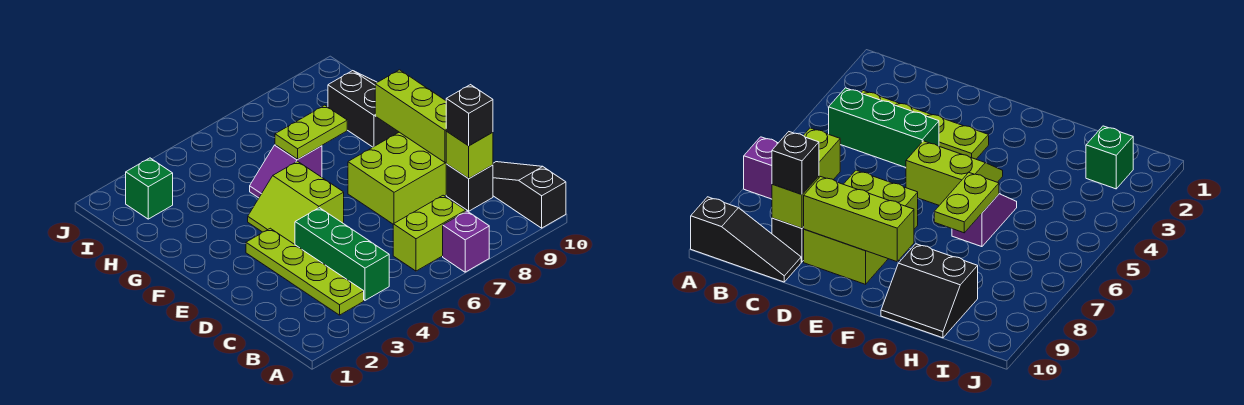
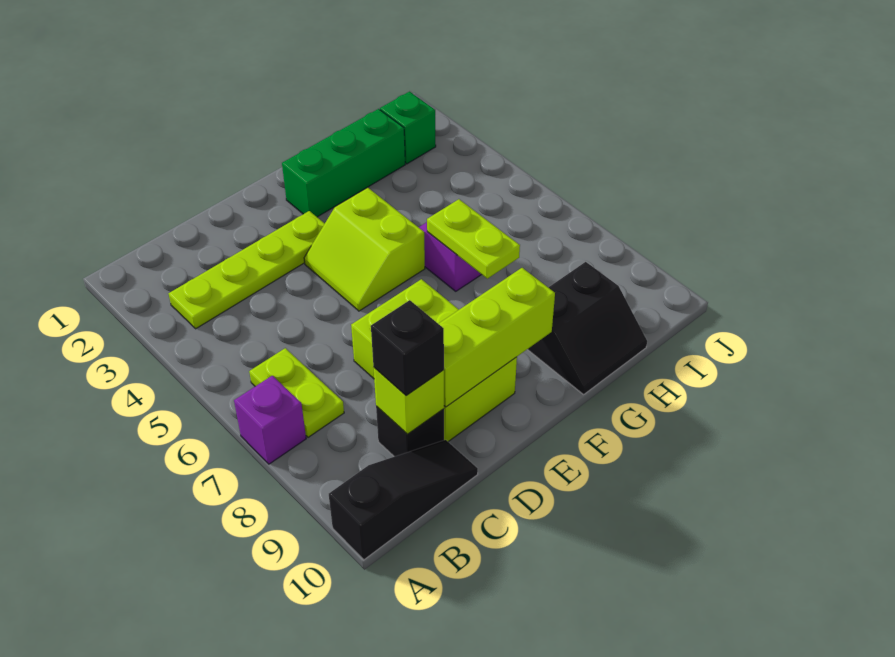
green brick B4:D4 level 1 -> green brick F2:H2 level 1
lime brick B6:B7 level 1 -> lime plate B6:B7 level 1
lime slope E4:F5 level 1 top 5 -> lime slope E4:F5 level 1 top F

